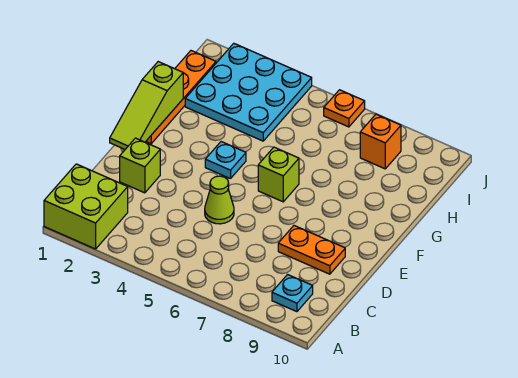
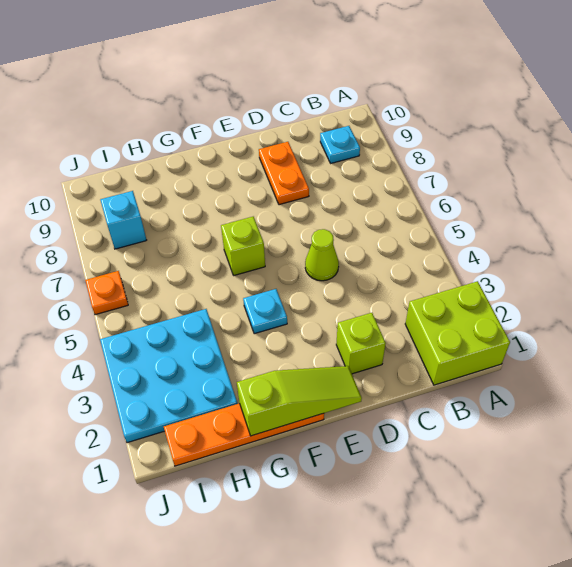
orange brick I8 level 1 -> cyan brick I8 level 1

